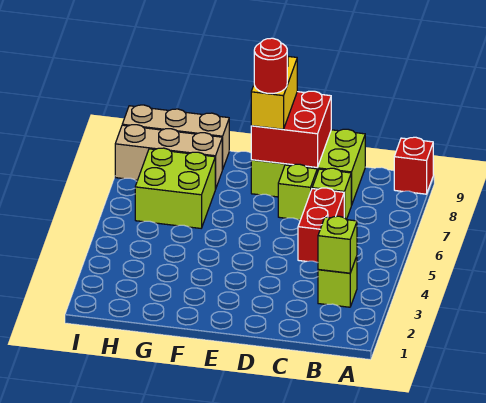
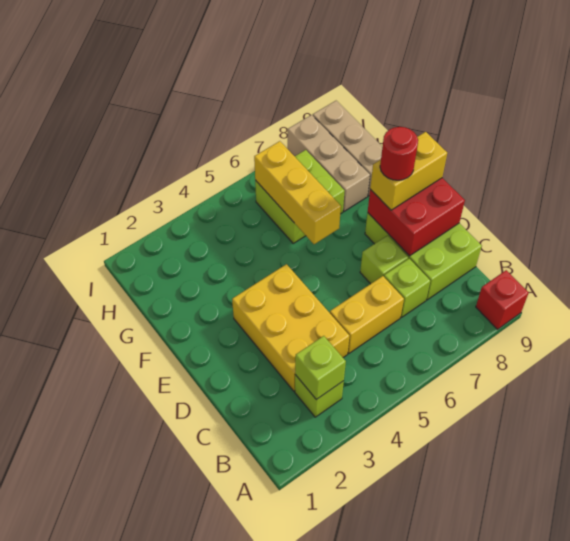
none -> yellow brick C3:E4 level 1
red brick C5:C6 level 1 -> yellow brick C5:C6 level 1
none -> yellow brick F6:H6 level 2

